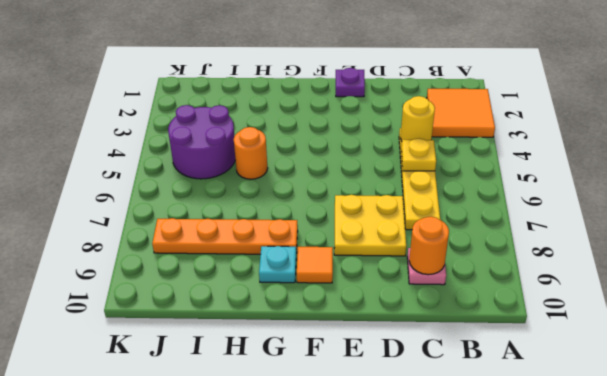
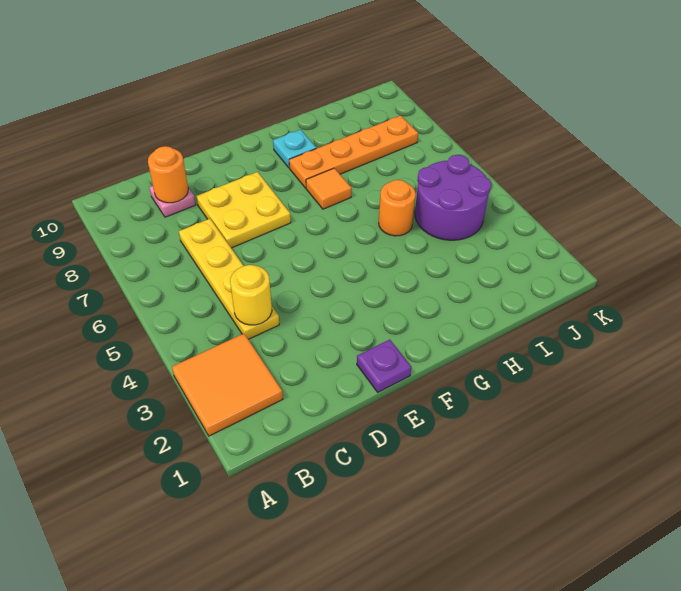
yellow plate C5 level 2 -> none
orange tile F9 level 1 -> orange tile G7 level 1

